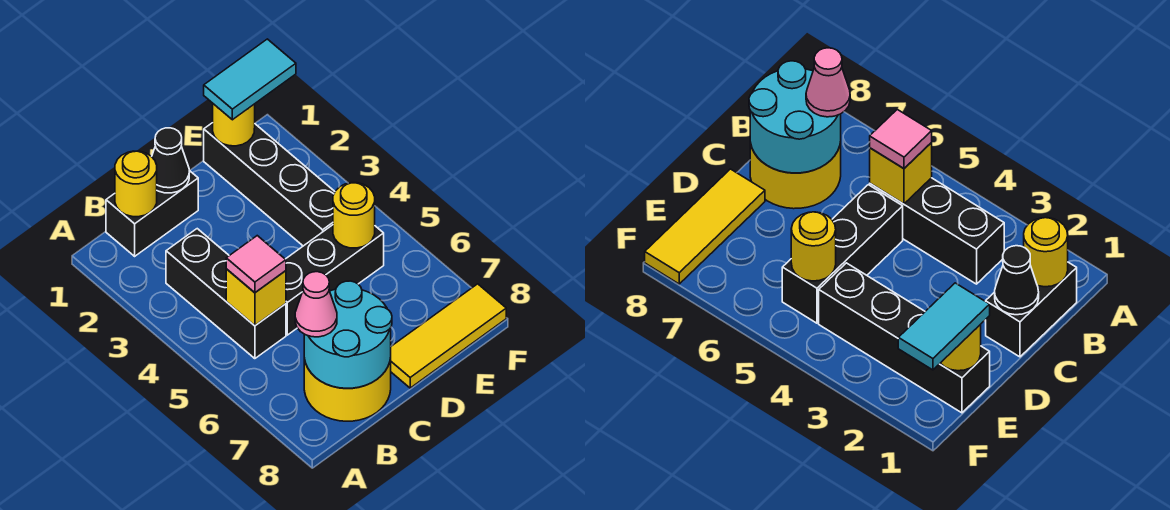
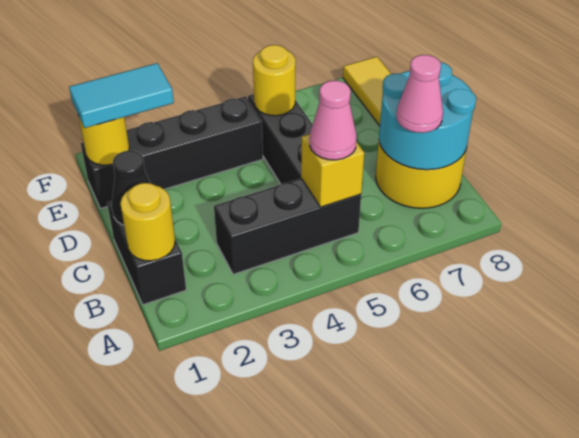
pink tile B5 level 3 -> pink cone B5 level 3
cyan tile E1:F1 level 3 -> cyan tile E1:E2 level 3

